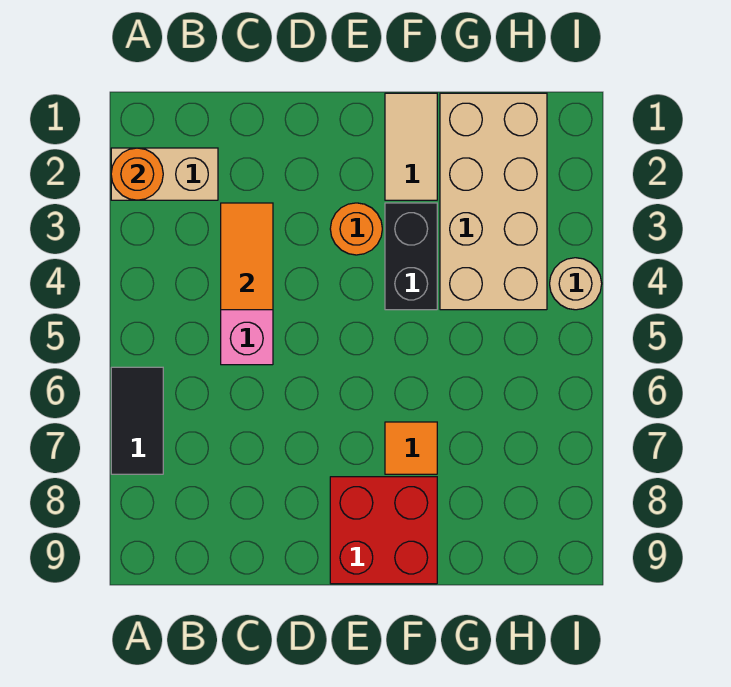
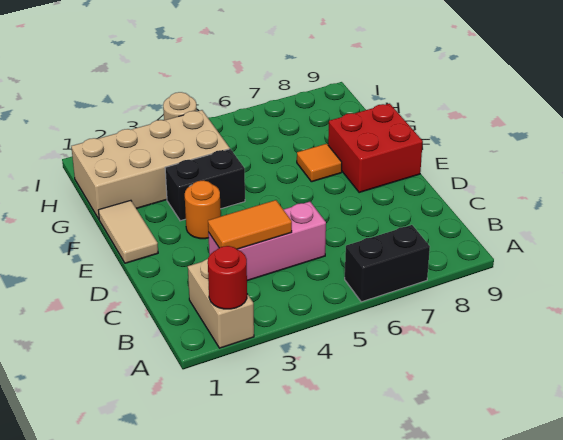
orange round brick A2 level 2 -> red round brick A2 level 2
black tile A6:A7 level 1 -> black brick A6:A7 level 1
tan tile F1:F2 level 1 -> tan tile E1:F1 level 1

